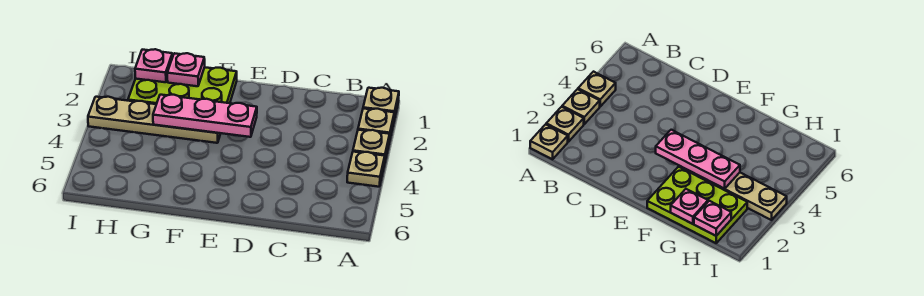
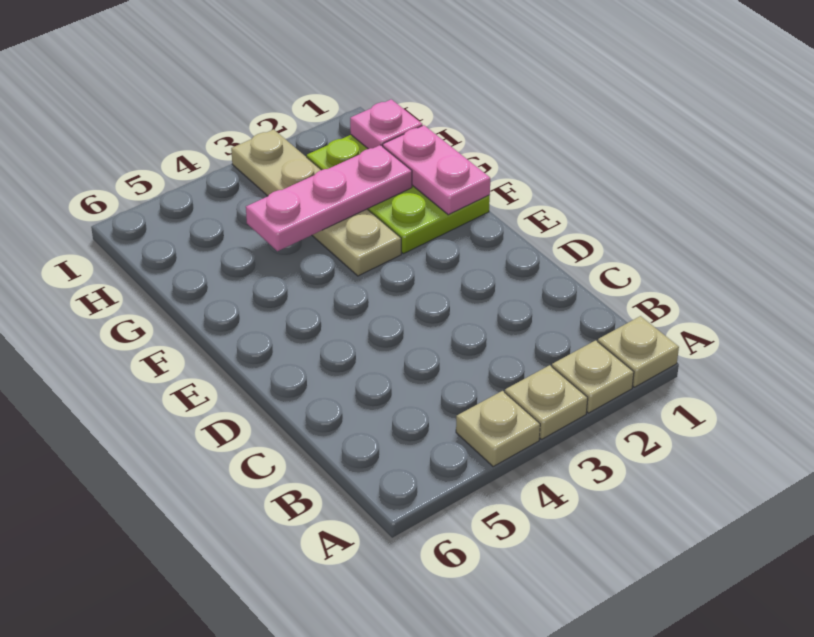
pink plate E3:G3 level 2 -> pink plate G2:G4 level 2
pink plate G1 level 2 -> pink plate F1:G1 level 2

